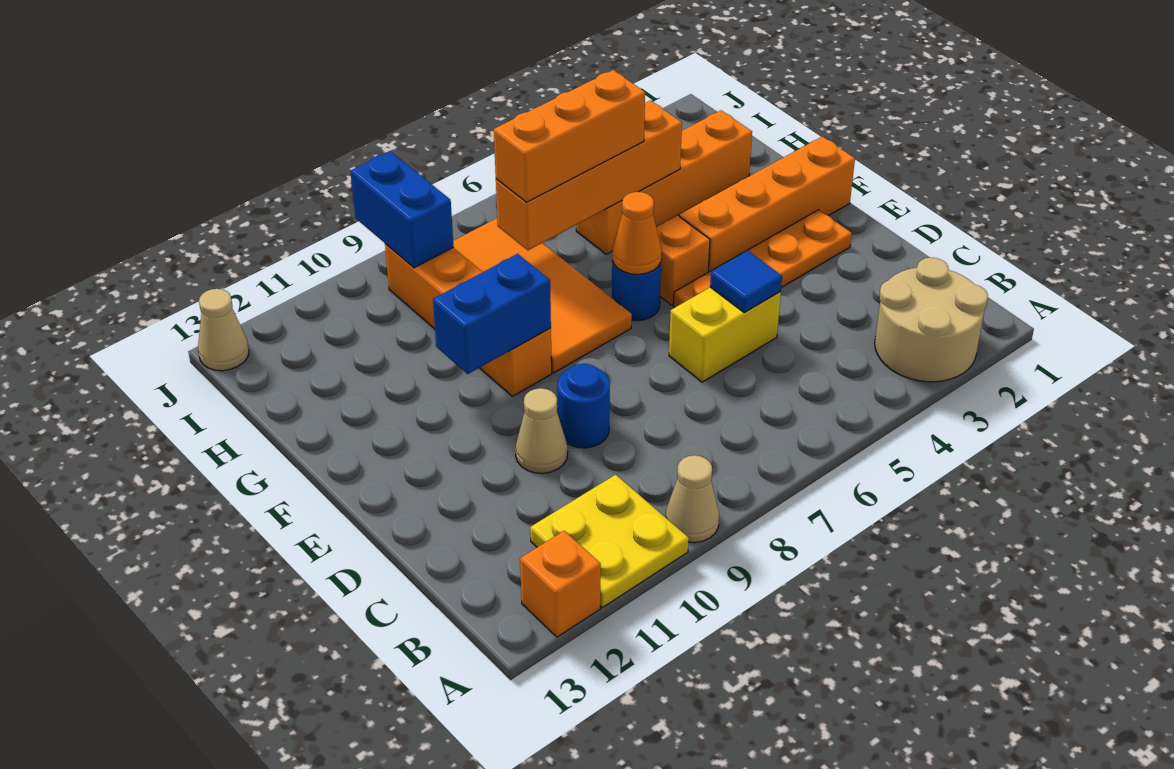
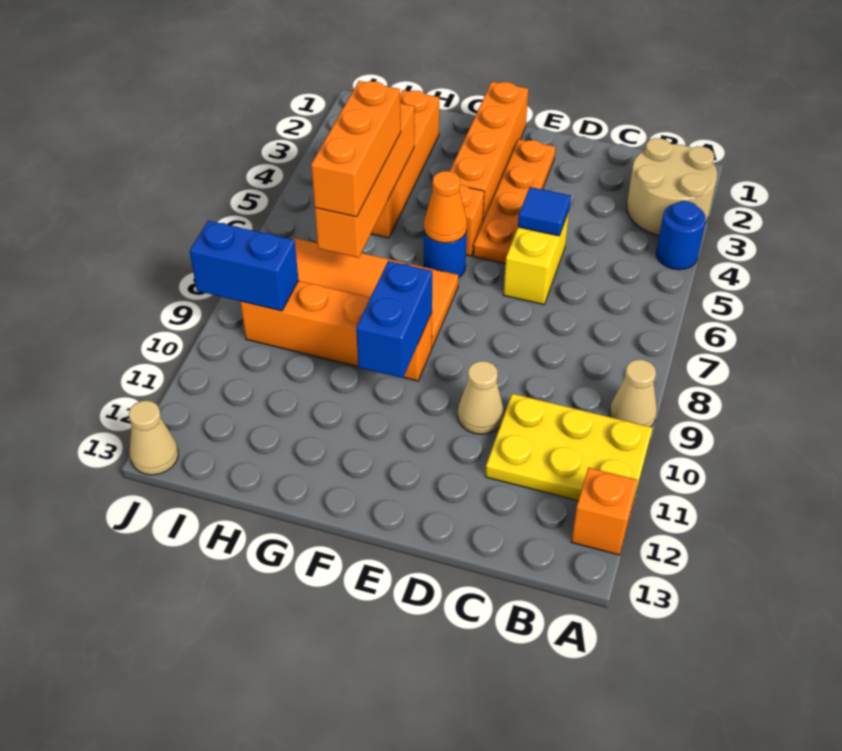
yellow plate A10:B11 level 1 -> yellow plate A10:C11 level 1
blue round brick D9 level 1 -> blue round brick A4 level 1

